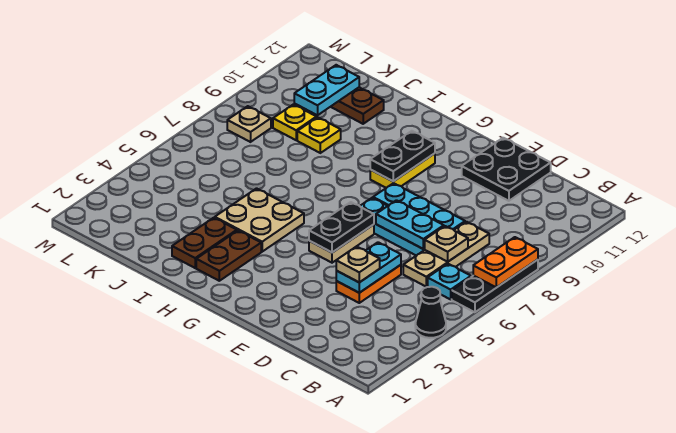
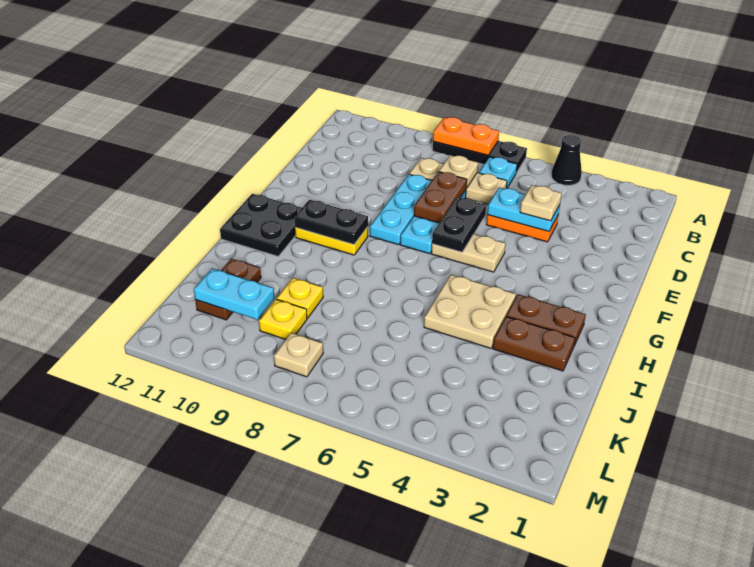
cyan plate D7:E7 level 2 -> brown plate D7:E7 level 2
black plate D11:E12 level 1 -> black plate G11:H12 level 1
black plate F5:F6 level 2 -> black plate E6:F6 level 2

